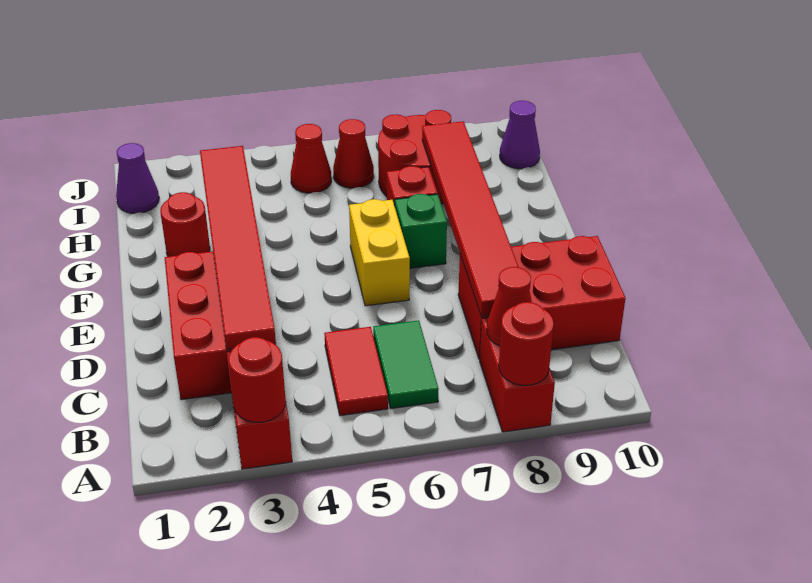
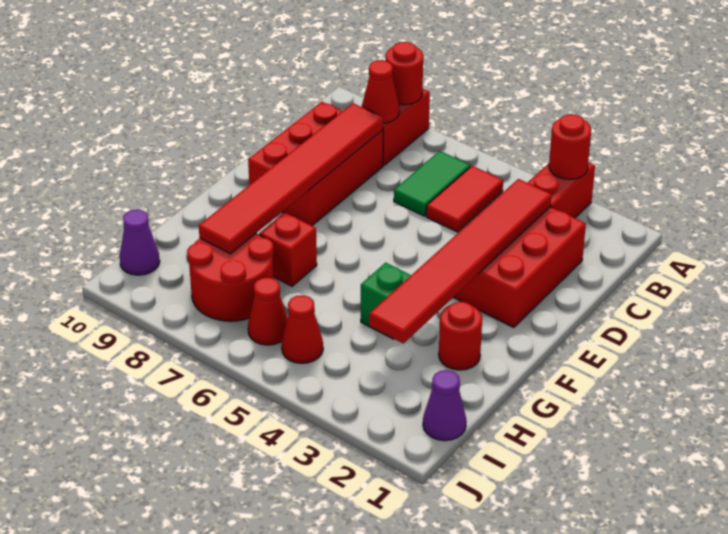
red brick C8:D10 level 1 -> red brick C8:E9 level 1
yellow brick E6:F6 level 1 -> none
green brick F7 level 1 -> green brick G4 level 1

